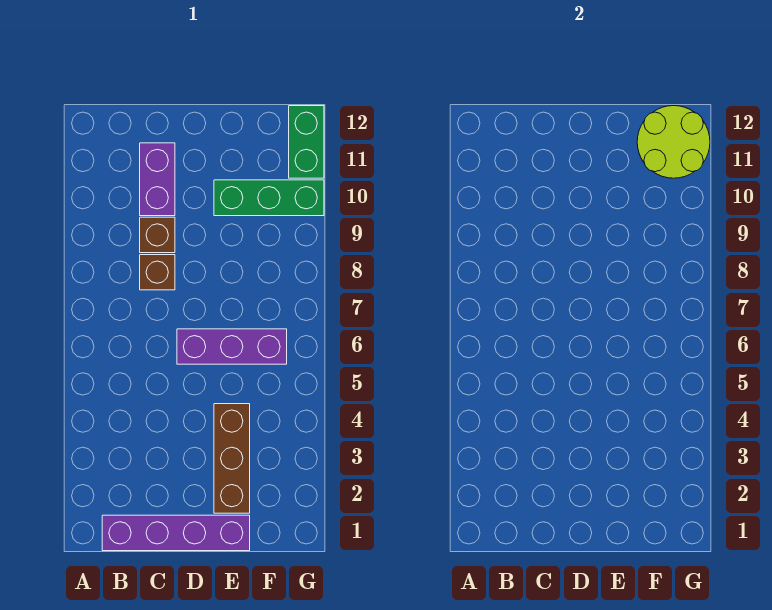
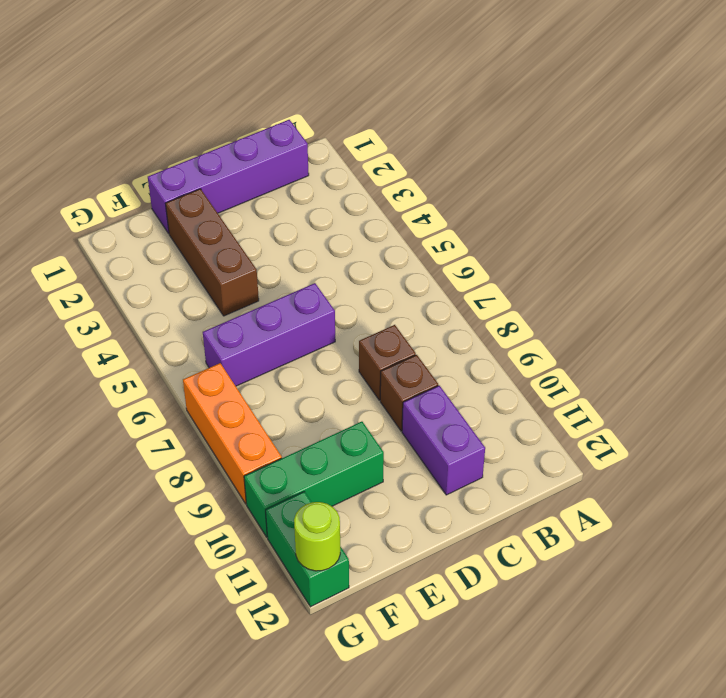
lime round brick F11:G12 level 2 -> lime round brick G12 level 2
none -> orange brick G7:G9 level 1

